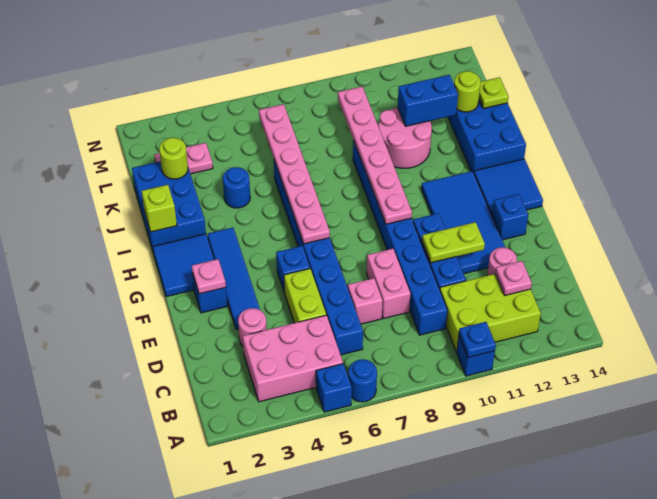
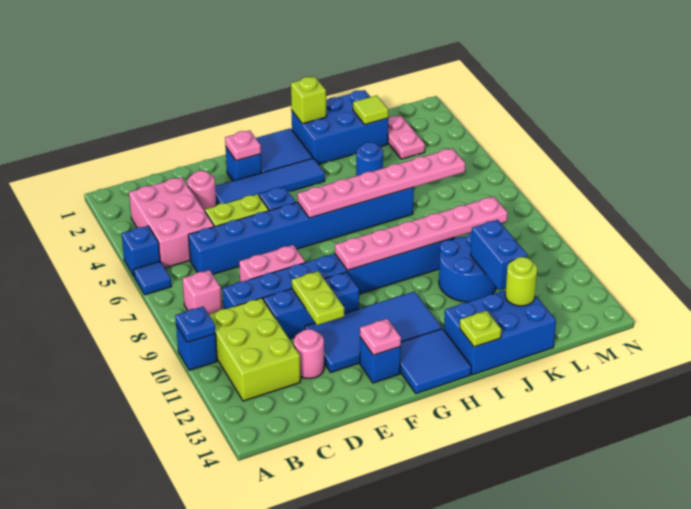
blue round brick A6 level 1 -> blue tile A6 level 1
pink plate C12 level 2 -> pink plate F13 level 2
pink brick D7 level 1 -> pink brick B8 level 1
pink round brick J10:K11 level 1 -> blue round brick J10:K11 level 1
lime round brick K2 level 2 -> lime tile K2 level 2
lime plate K14 level 2 -> lime plate I14 level 2

